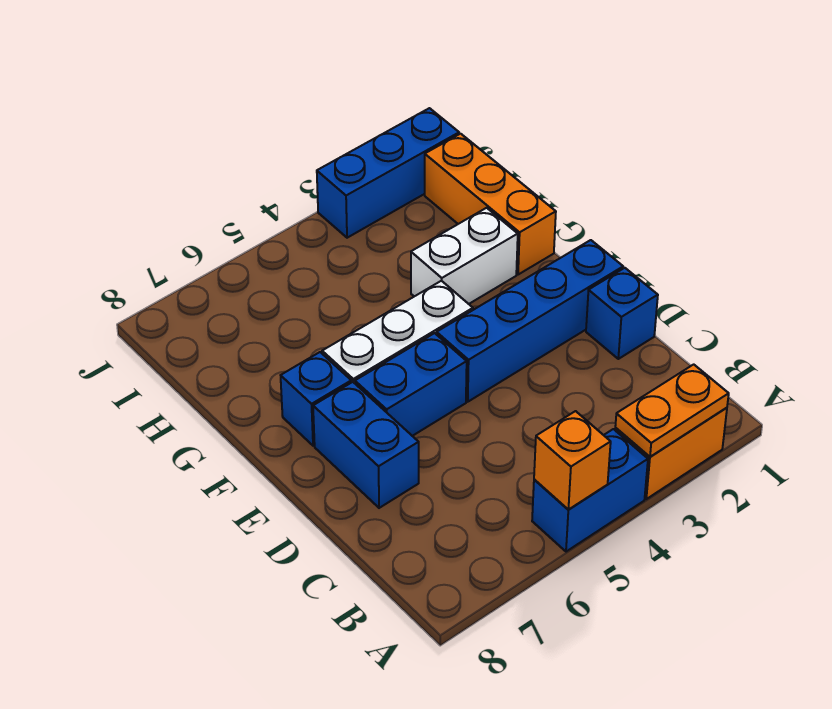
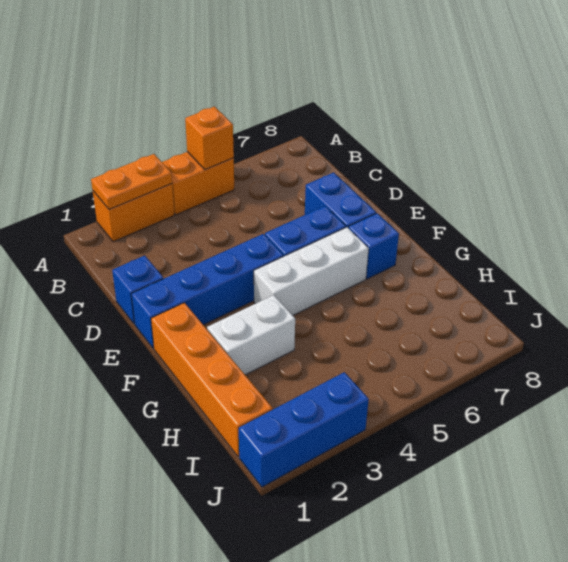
blue brick A4:A5 level 1 -> orange brick A4:A5 level 1
orange brick G1:I1 level 1 -> orange brick F1:I1 level 1

